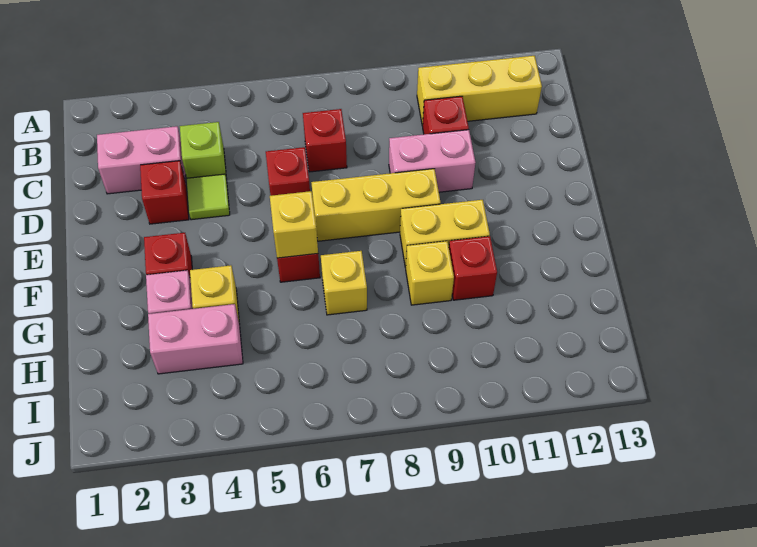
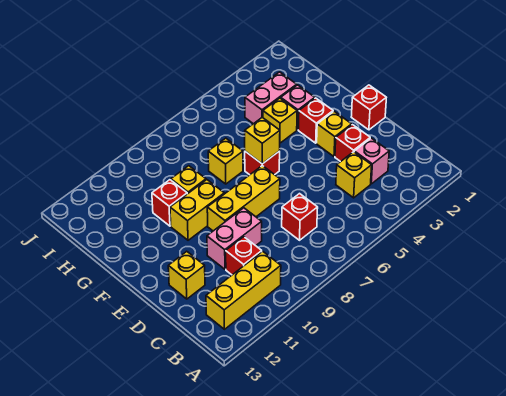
pink brick C2:C3 level 1 -> pink brick C3 level 1
lime brick C4 level 1 -> yellow brick C4 level 1
lime tile D4 level 1 -> none
red brick D6 level 1 -> red brick E1 level 1
none -> yellow brick D12 level 1
none -> yellow brick E3 level 1

